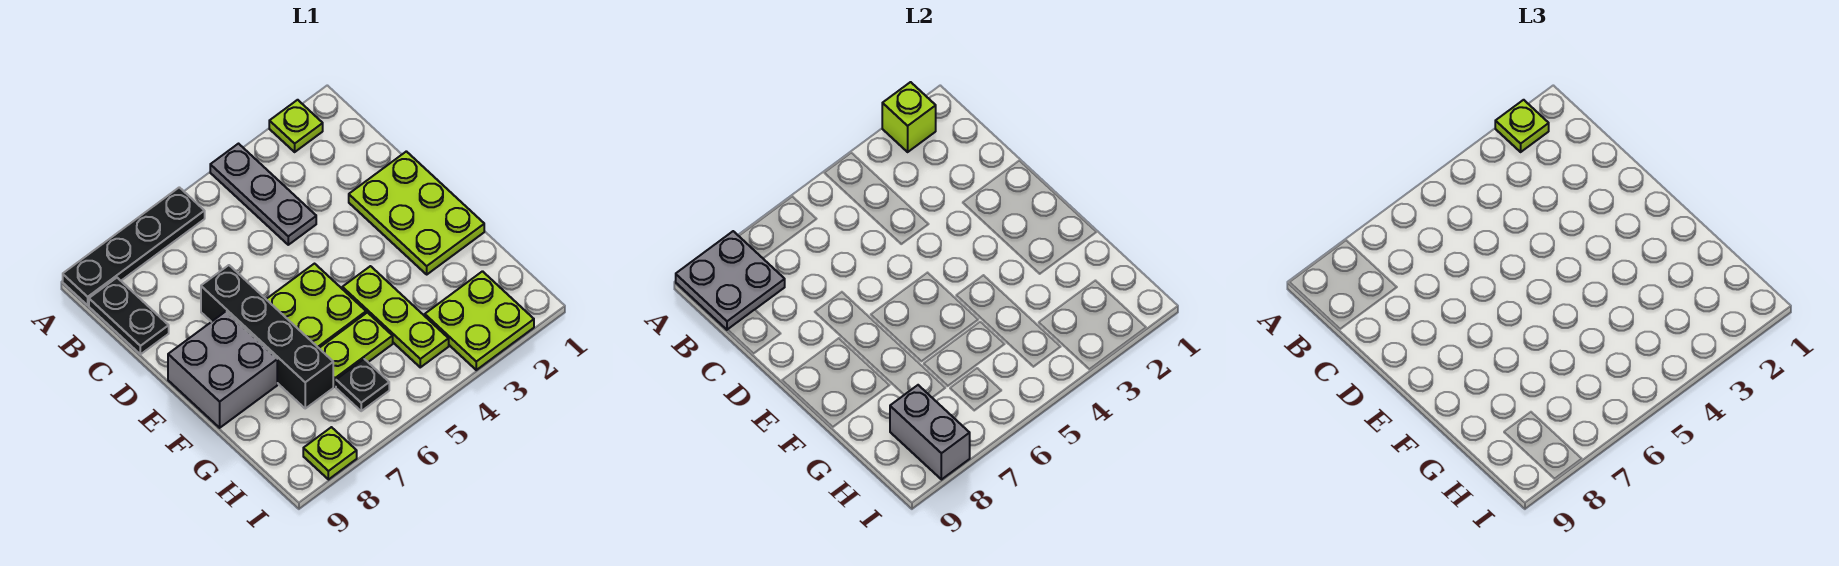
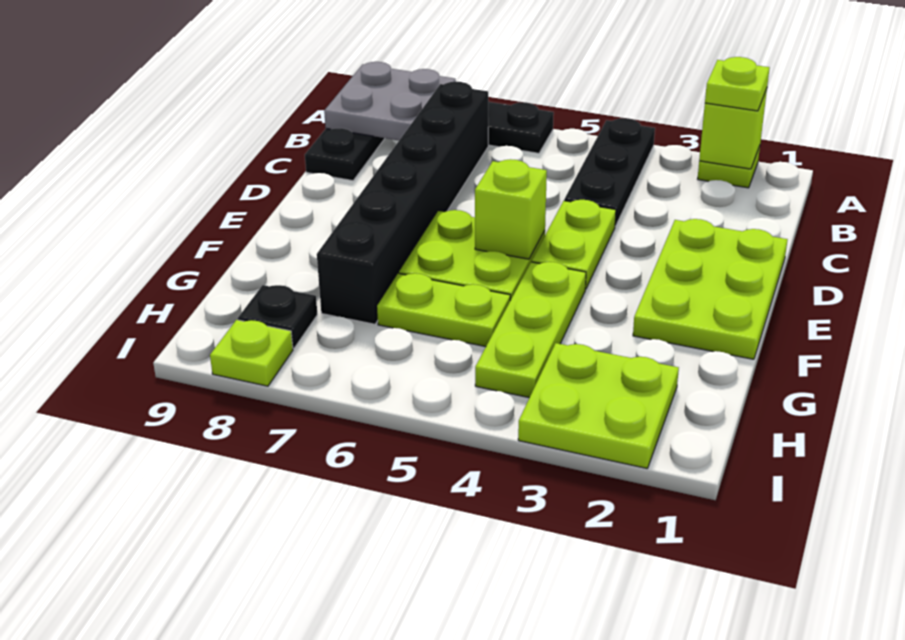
grey plate A4:C4 level 1 -> black plate A4:C4 level 1
none -> lime plate D4:E4 level 1
black brick D7:G7 level 1 -> black brick B7:G7 level 1
none -> lime brick E5 level 2
grey brick E8:F9 level 1 -> none
black plate H6 level 1 -> black plate H8 level 1
grey brick H8:I8 level 2 -> none

